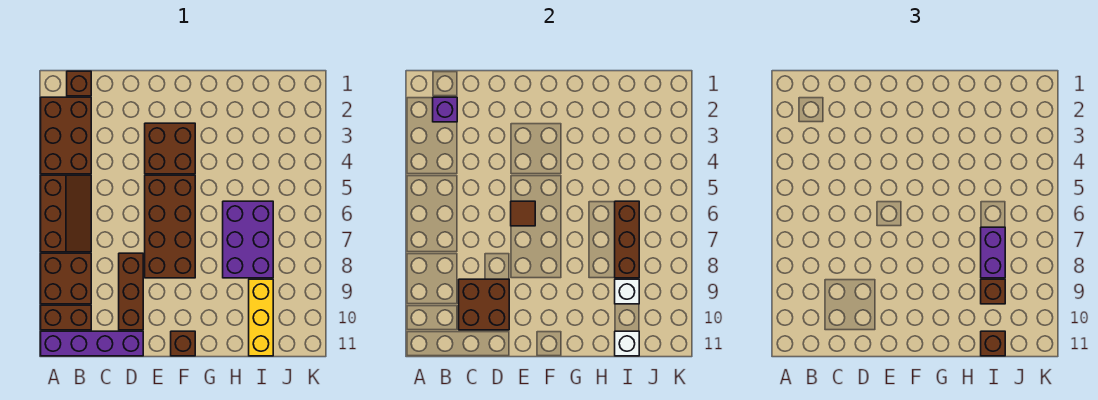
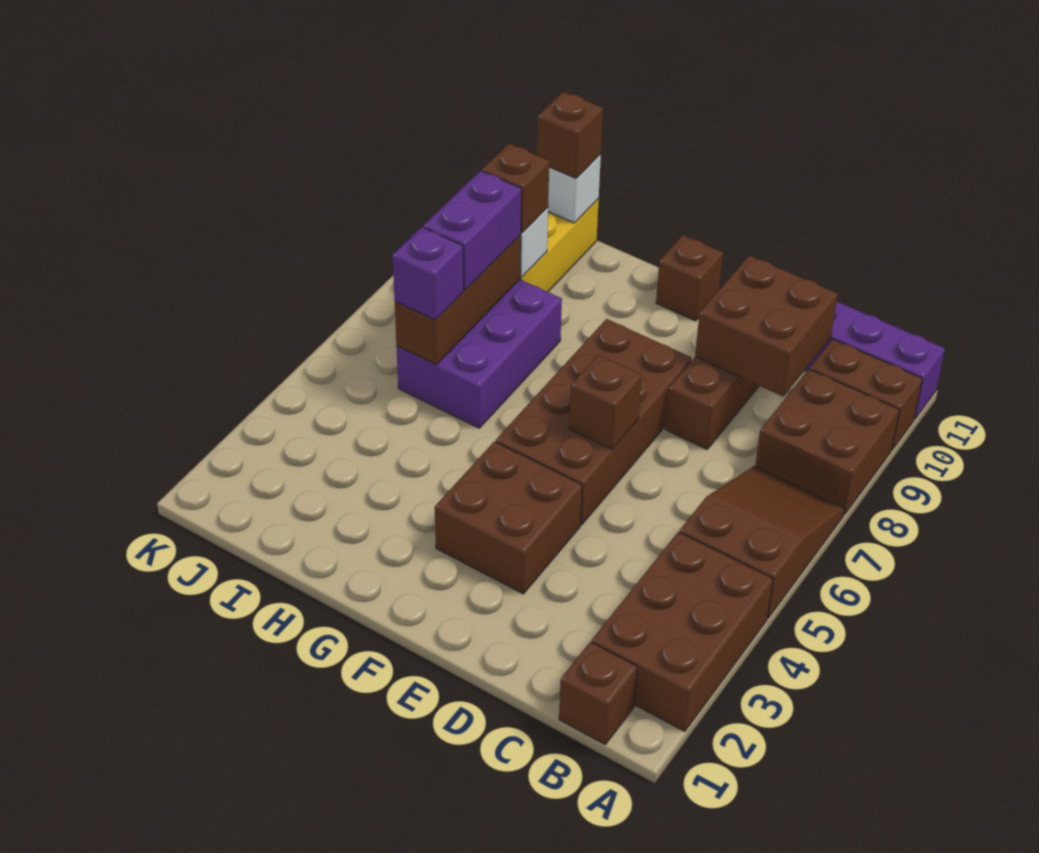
brown slope A5:B7 level 1 top A -> brown slope A5:B7 level 1 top 5
purple brick B2 level 2 -> purple brick I6 level 3
brown tile E6 level 2 -> brown brick E6 level 2

